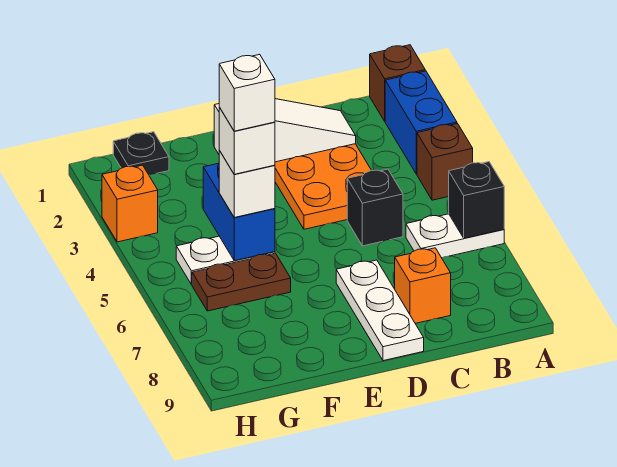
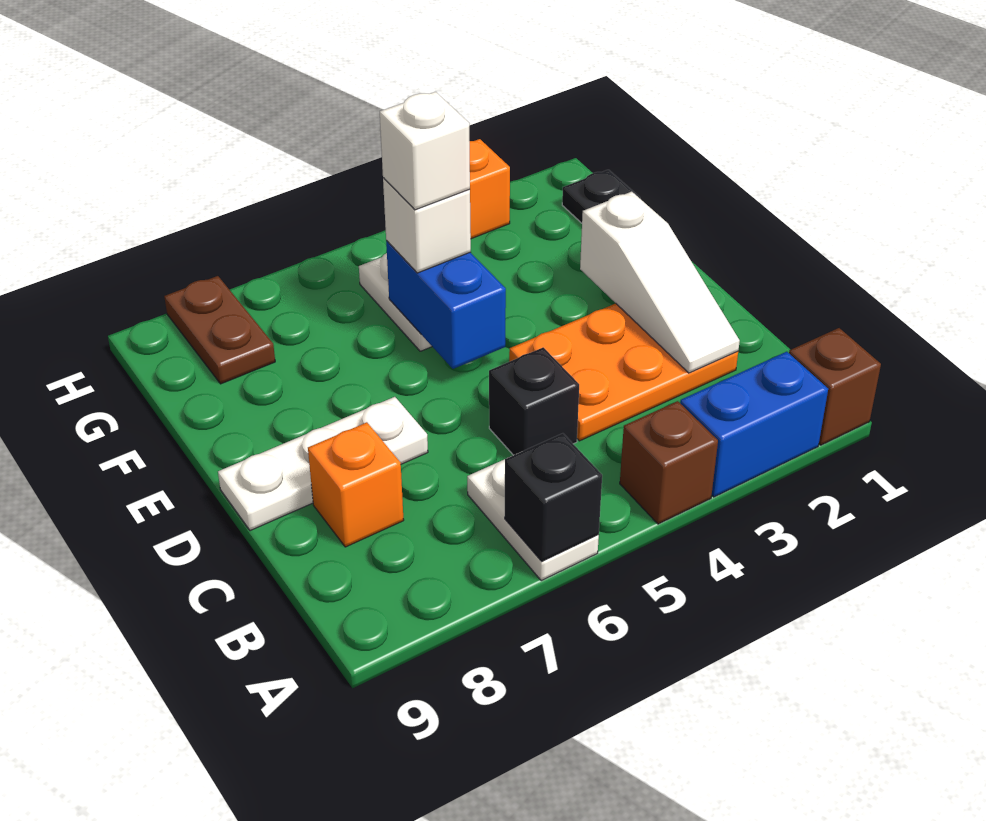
blue brick F4:F5 level 2 -> blue brick E5:F5 level 2
white brick F5 level 5 -> none
brown plate F6:G6 level 1 -> brown plate G8:H8 level 1

